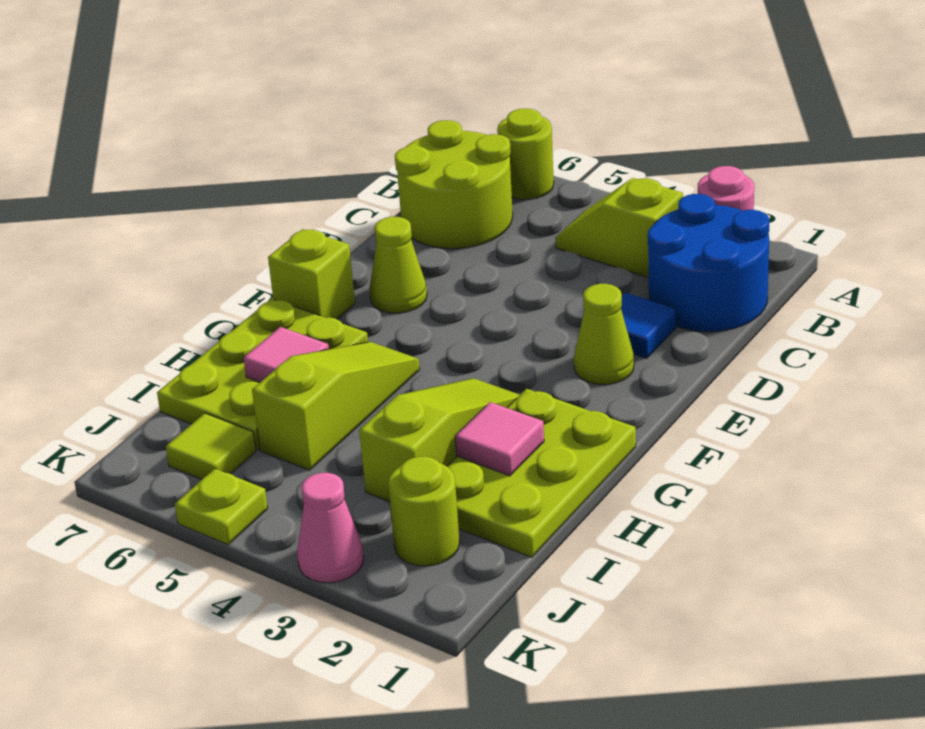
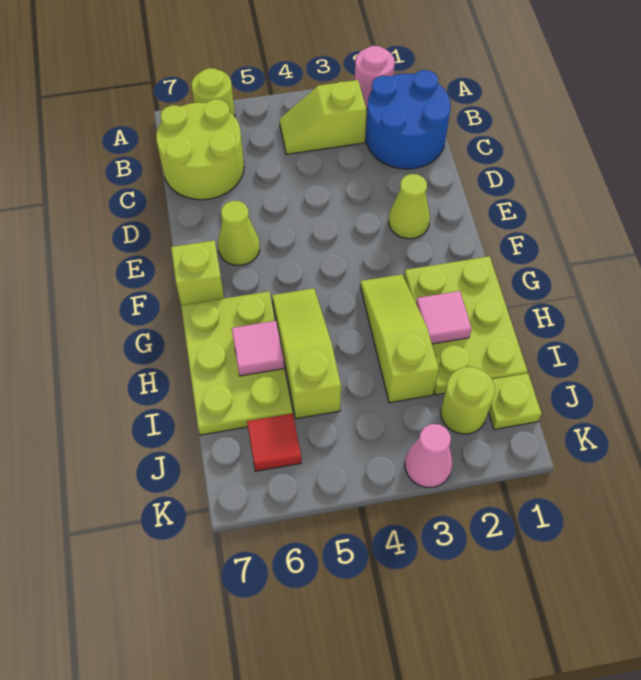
blue tile D2 level 1 -> none
lime tile J6 level 1 -> red tile J6 level 1
lime plate K5 level 1 -> lime plate J1 level 1

